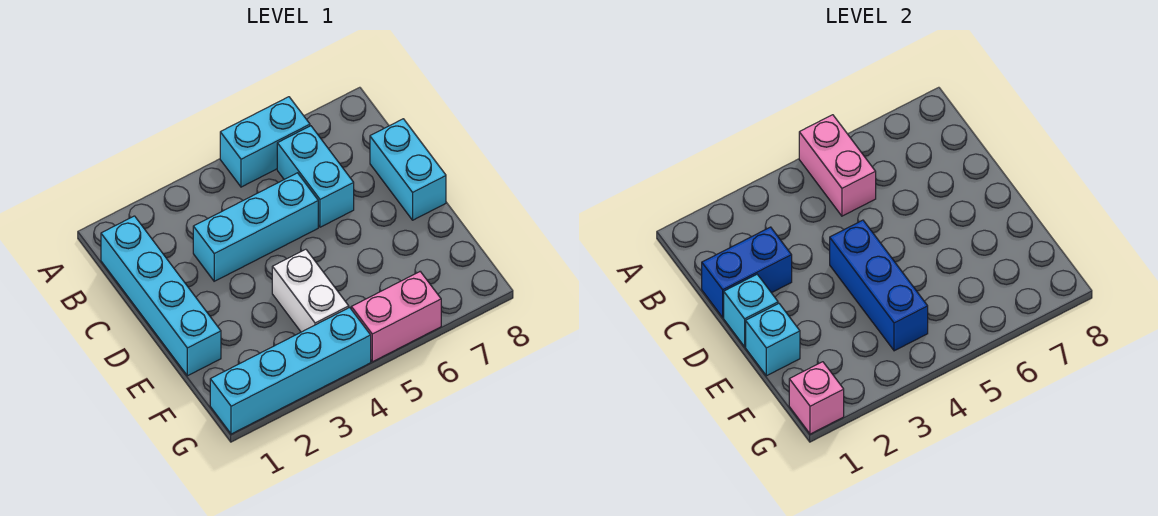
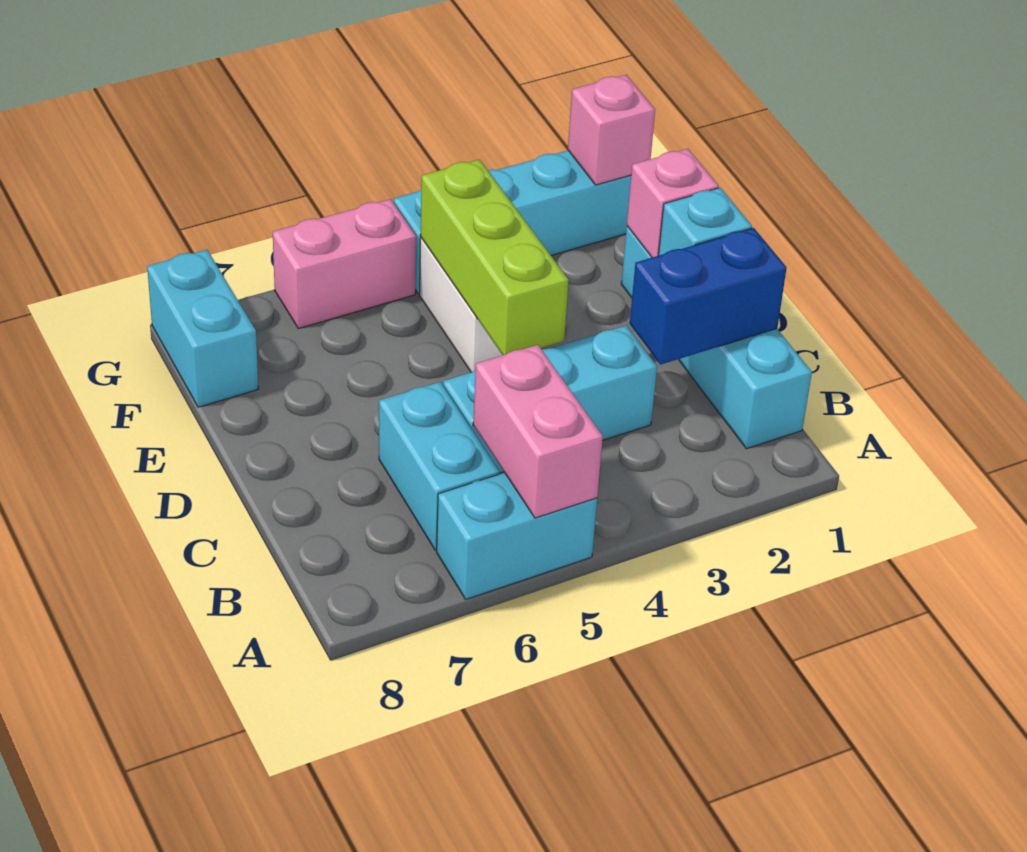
cyan brick C8:D8 level 1 -> cyan brick F8:G8 level 1
blue brick D4:F4 level 2 -> lime brick D4:F4 level 2
cyan brick E1 level 2 -> pink brick E1 level 2

